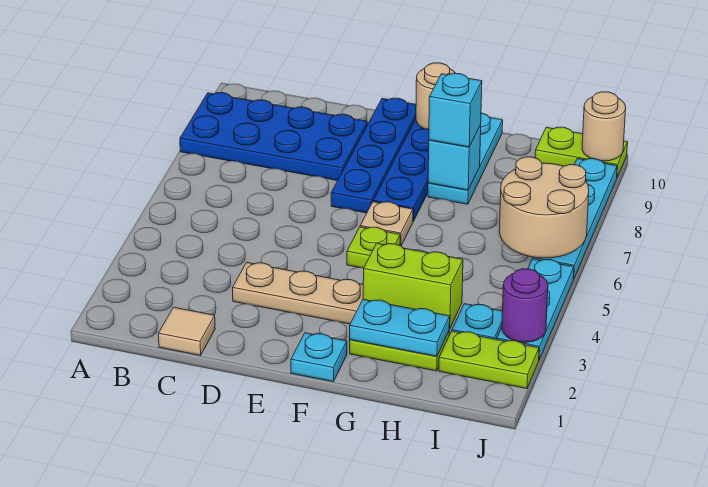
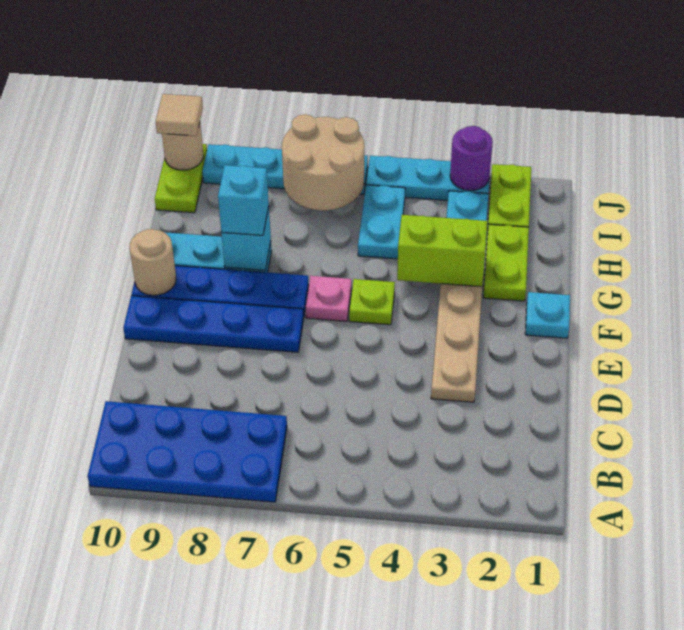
blue plate A8:D9 level 1 -> blue plate A7:B10 level 1
tan tile C1 level 1 -> tan tile J10 level 3
tan plate F6 level 1 -> pink plate F6 level 1
cyan plate G2:H2 level 2 -> cyan plate H5:I5 level 1
lime brick G3:H3 level 2 -> lime brick G3:G4 level 2

